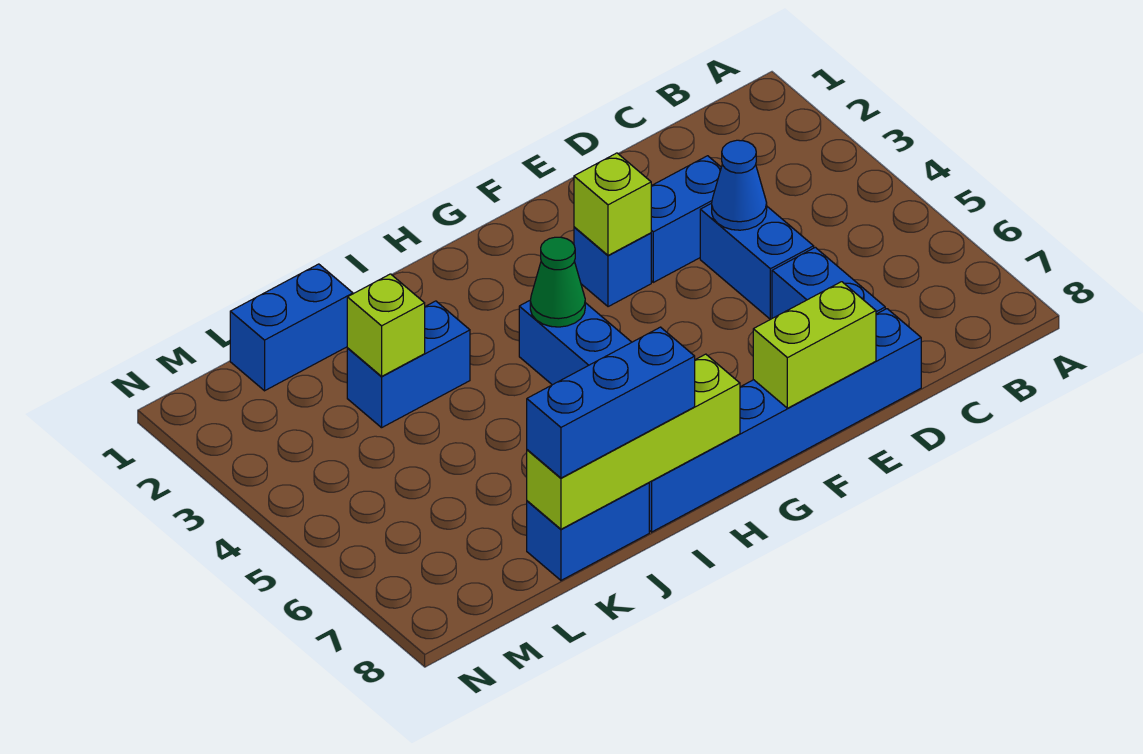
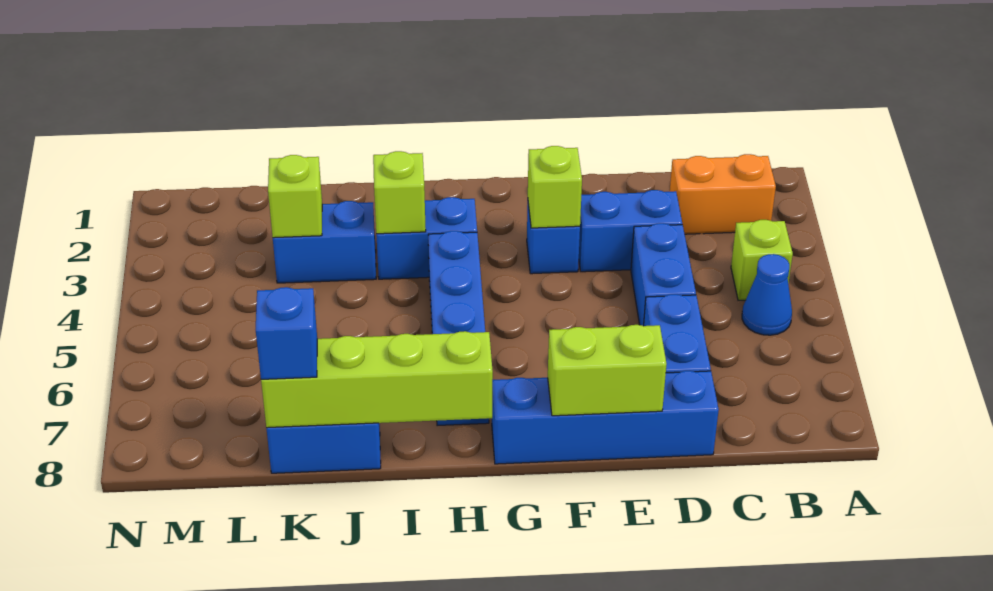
none -> orange brick B2:C2 level 1
none -> lime brick B4 level 1
blue cone D4 level 2 -> blue cone B5 level 1
blue brick D8:I8 level 1 -> blue brick D8:G8 level 1
green cone H4 level 2 -> none
none -> lime brick I3 level 2
blue brick I8:K8 level 3 -> blue brick K8 level 3
blue brick K1:L1 level 1 -> blue brick H3:I3 level 1

